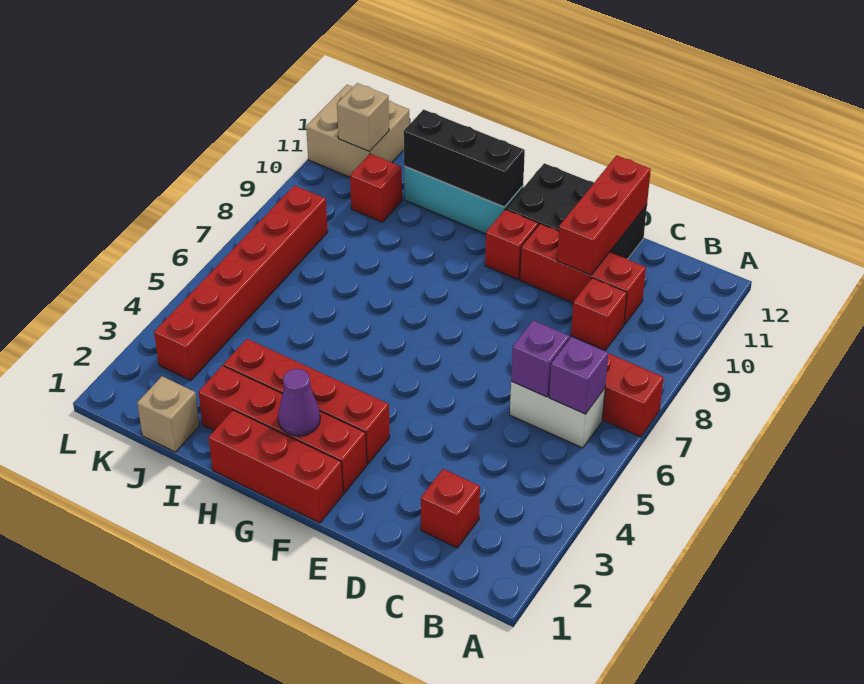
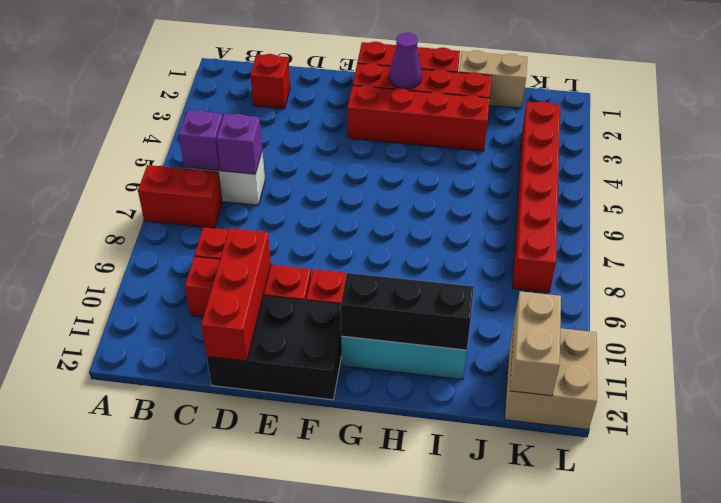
tan brick J1 level 1 -> tan brick I1:J1 level 1
red brick J10 level 1 -> none
tan brick K11 level 2 -> tan brick K11:K12 level 2

